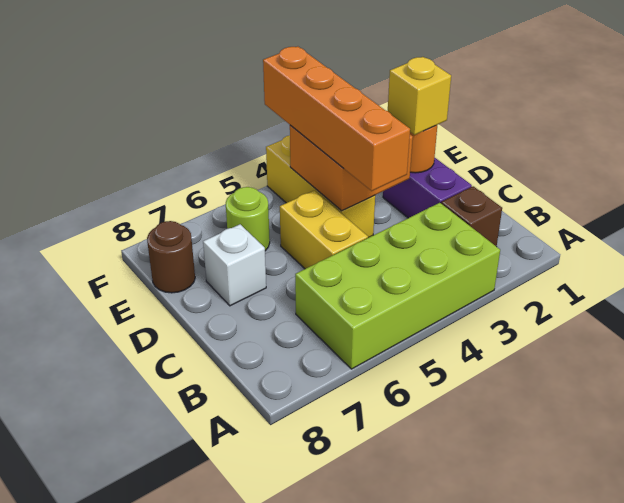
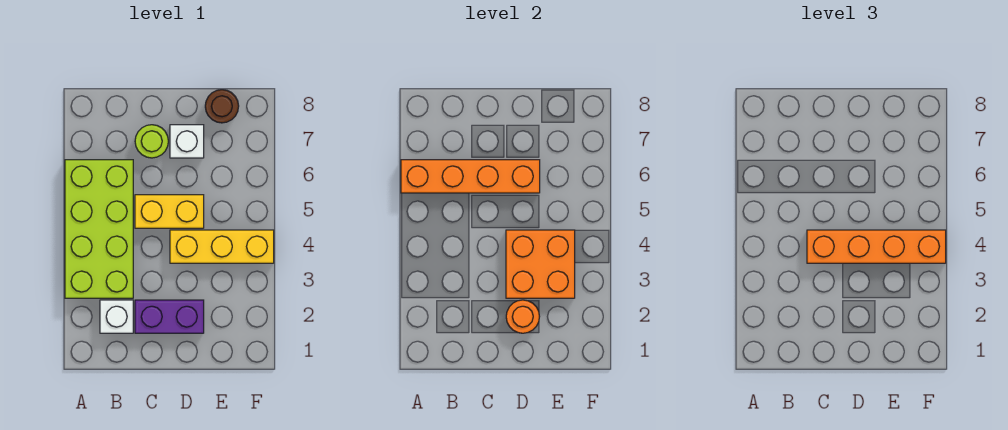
none -> orange brick A6:D6 level 2
brown brick B2 level 1 -> white brick B2 level 1
yellow brick D2 level 3 -> none
lime round brick E6 level 1 -> lime round brick C7 level 1

